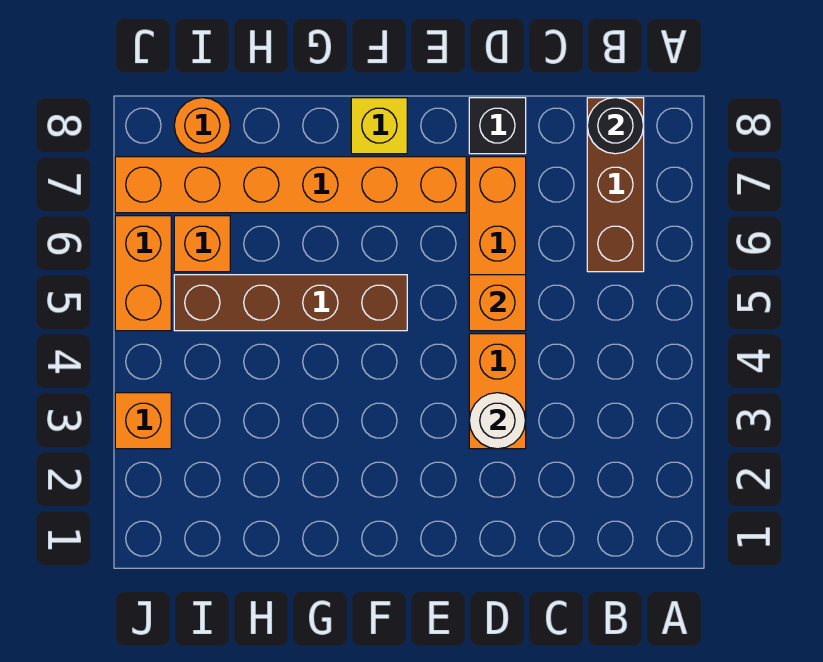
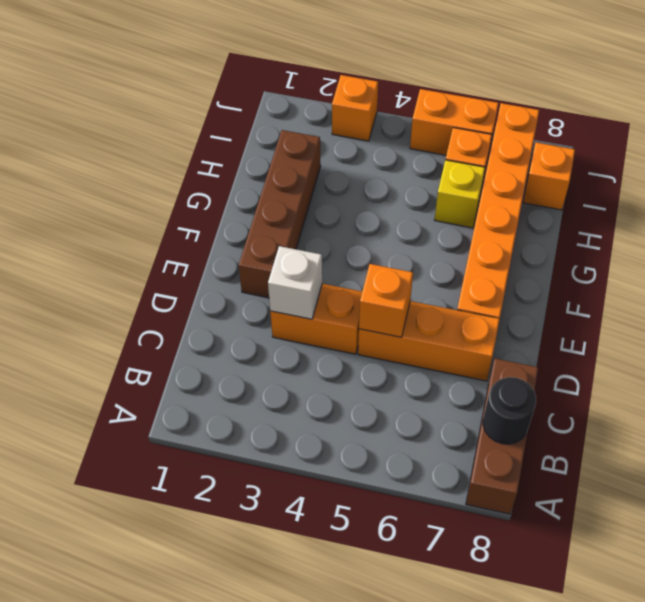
brown brick B6:B8 level 1 -> brown brick A8:C8 level 1
white round brick D3 level 2 -> white brick D3 level 2
black brick D8 level 1 -> none
brown brick F5:I5 level 1 -> brown brick E2:H2 level 1
yellow brick F8 level 1 -> yellow brick H6 level 1
orange round brick I8 level 1 -> orange brick I8 level 1

